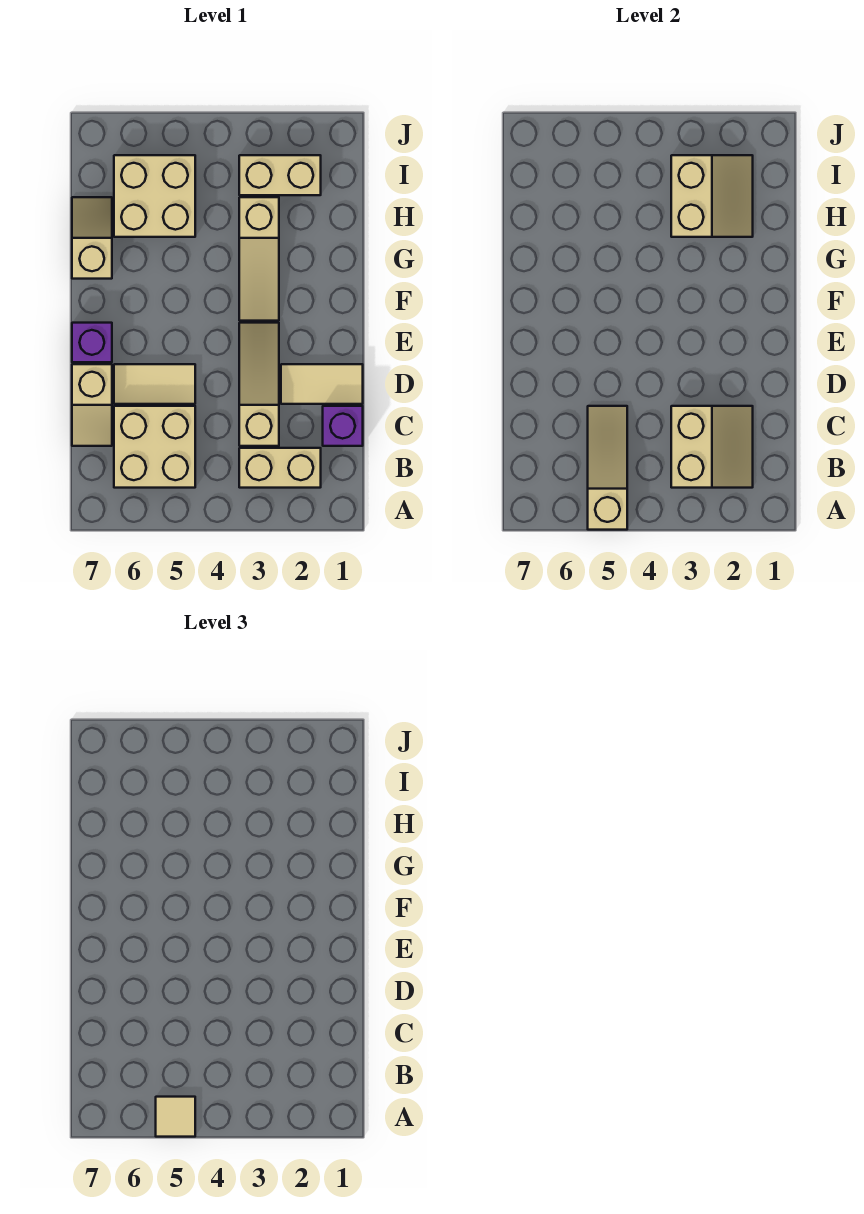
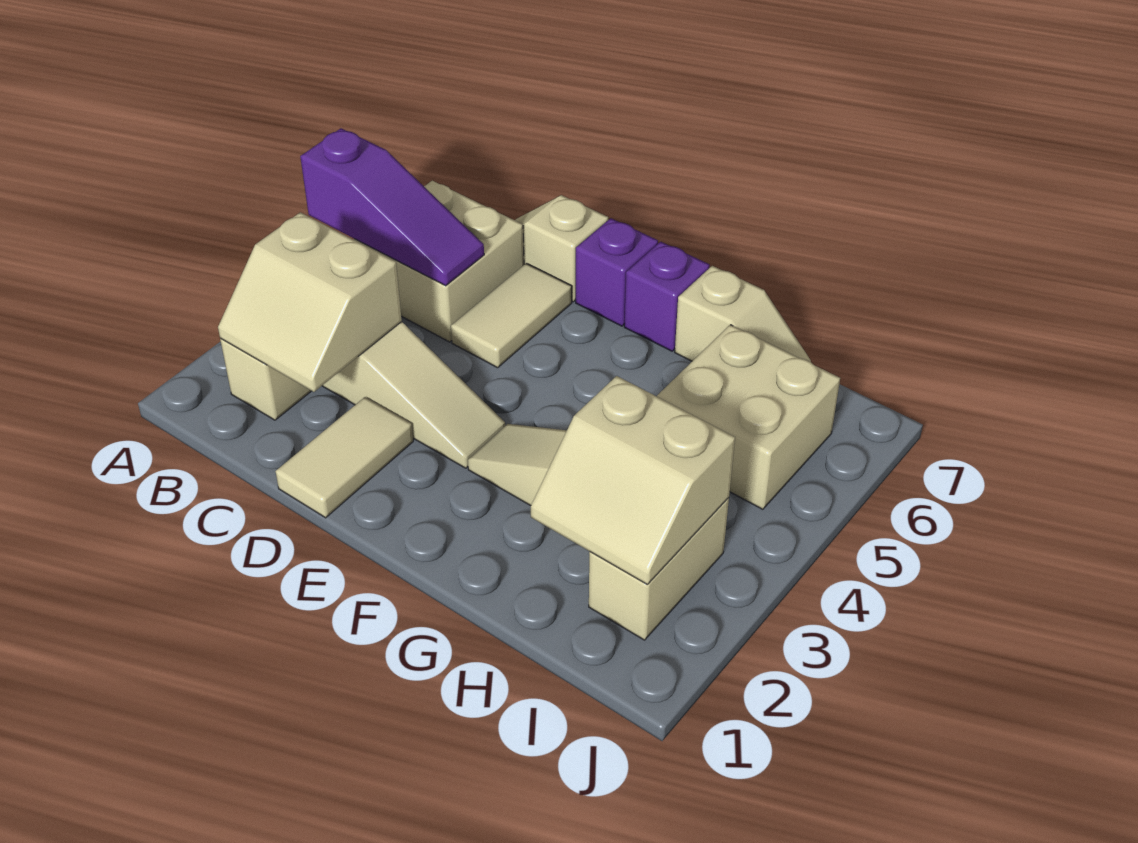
tan slope A5:C5 level 2 top A -> purple slope A5:C5 level 2 top A
tan tile A5 level 3 -> none
purple brick C1 level 1 -> purple brick F7 level 1

